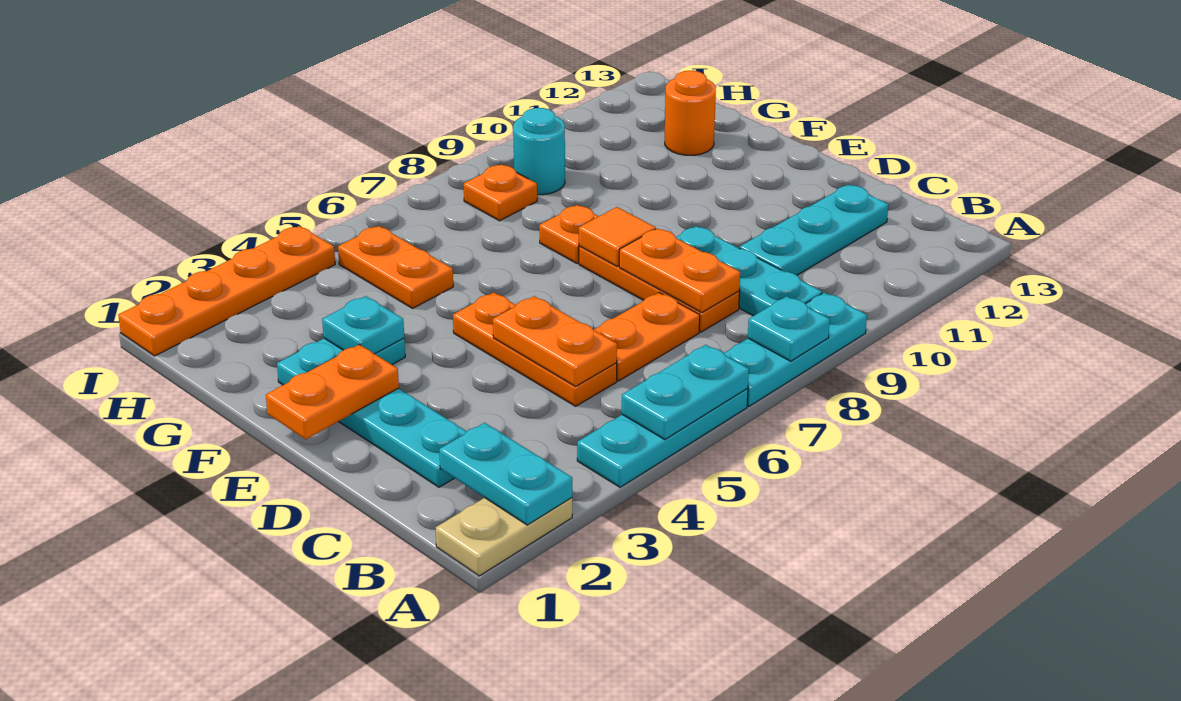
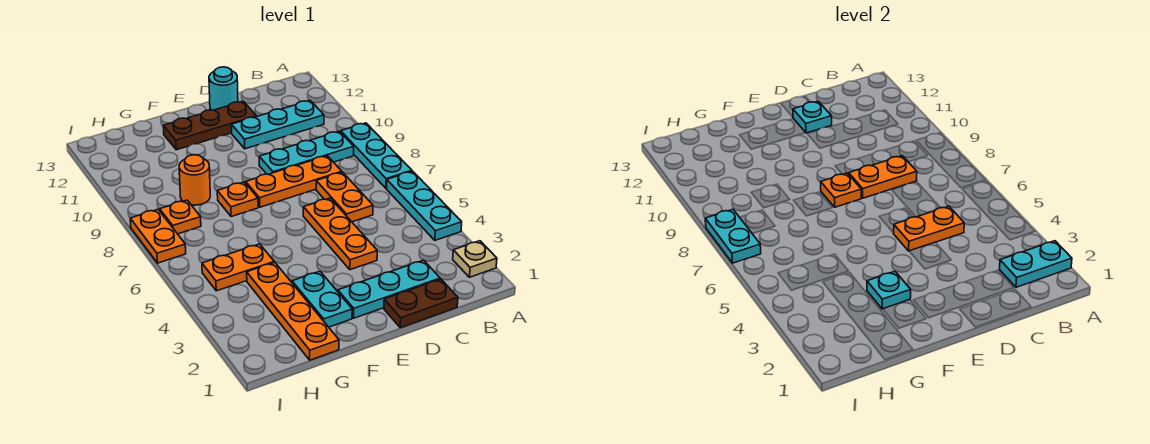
tan plate A1:A2 level 1 -> tan plate A2 level 1
cyan plate A5:A6 level 2 -> cyan plate I7:I8 level 2
cyan plate A8 level 2 -> cyan plate D12 level 2
none -> brown plate C1:D1 level 1
orange plate C5:E5 level 1 -> orange plate D4:D6 level 1
cyan plate C10:C12 level 1 -> cyan plate B11:D11 level 1
none -> brown plate D12:F12 level 1
orange plate E1:E2 level 2 -> orange plate I7:I8 level 1
orange tile E8 level 2 -> orange plate E8 level 2
orange round brick G12 level 1 -> orange round brick G9 level 1
cyan round brick H9 level 1 -> cyan round brick D13 level 1
orange plate I1:I4 level 1 -> orange plate G1:G4 level 1

